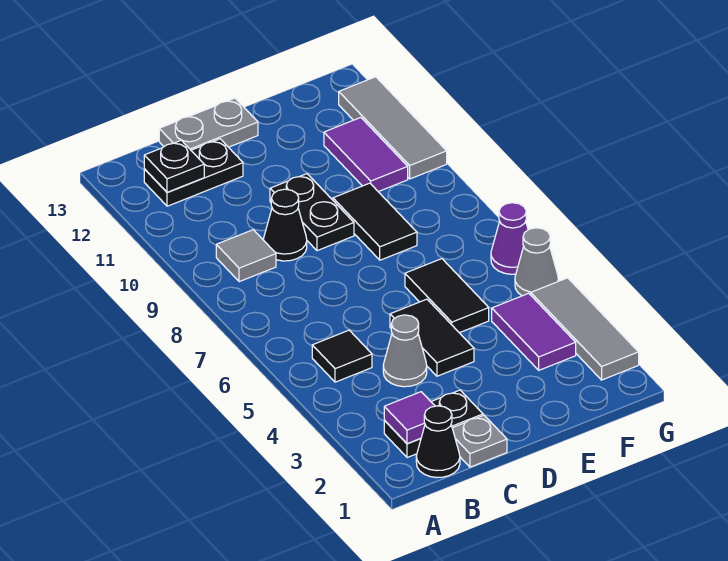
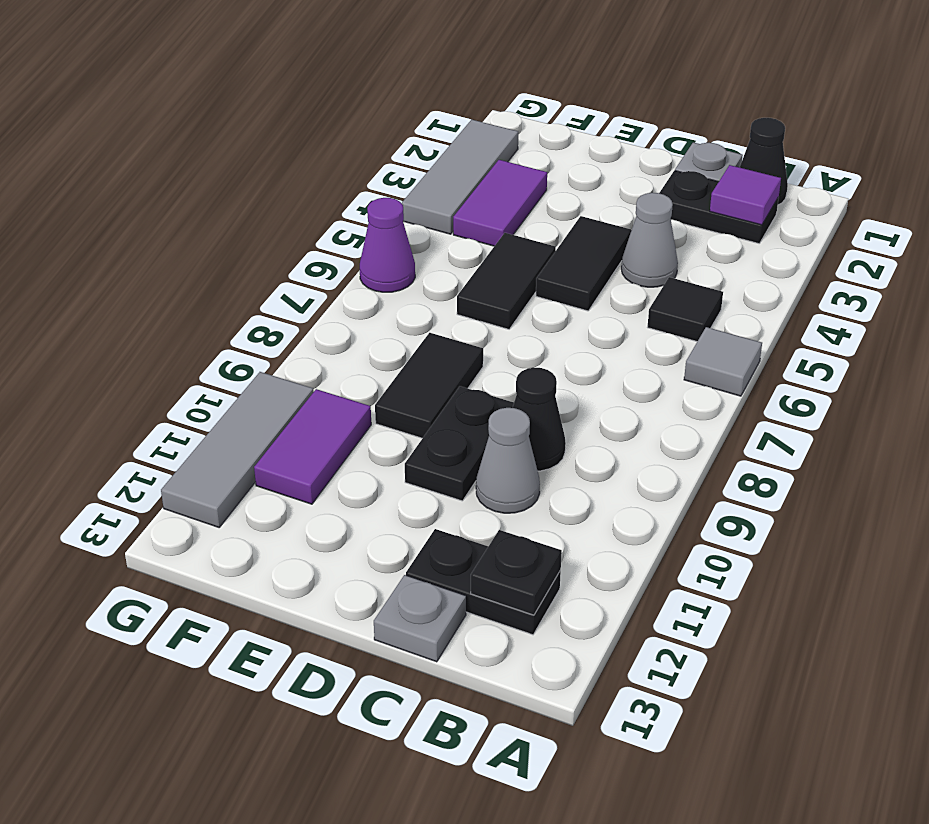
grey tile B9 level 1 -> grey tile A6 level 1
grey plate C13:D13 level 1 -> grey plate C13 level 1
grey cone G5 level 1 -> grey cone C10 level 1

